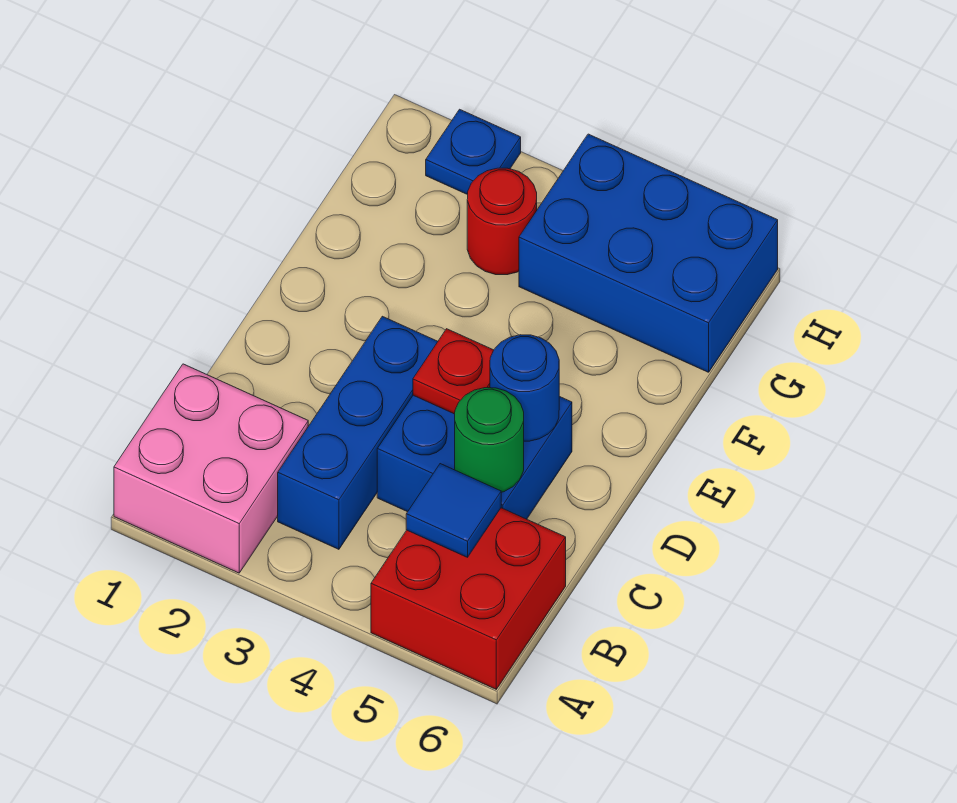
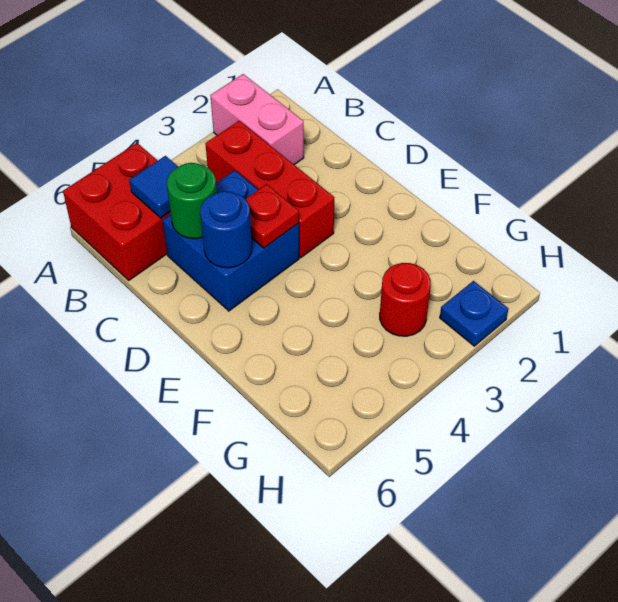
pink brick A1:B2 level 1 -> pink brick A2:B2 level 1
blue brick B3:D3 level 1 -> red brick B3:D3 level 1
blue brick G4:H6 level 1 -> none

